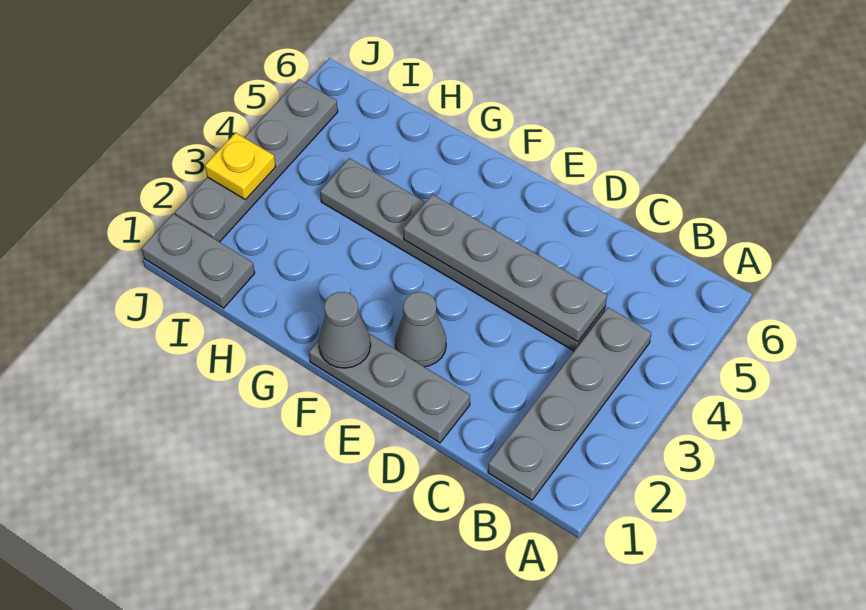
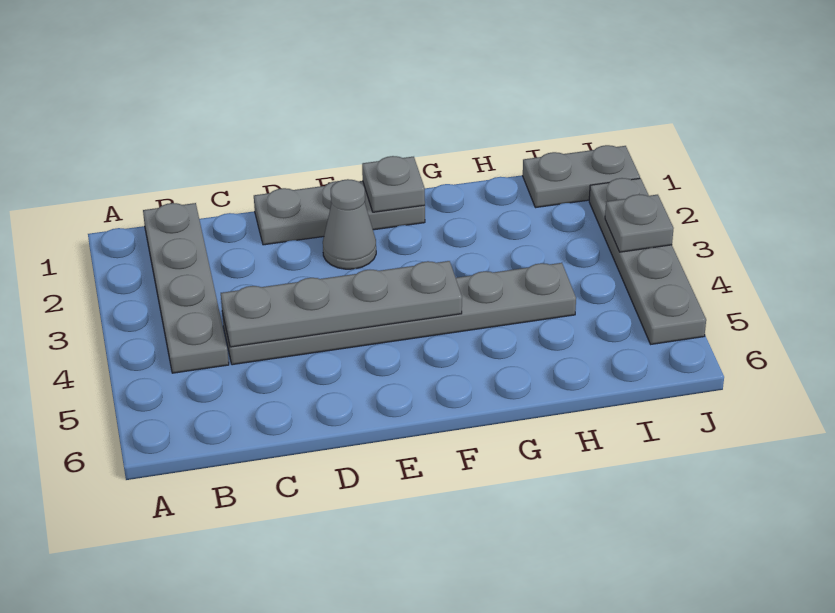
grey cone F1 level 2 -> grey plate F1 level 2
yellow plate J3 level 2 -> grey plate J3 level 2

